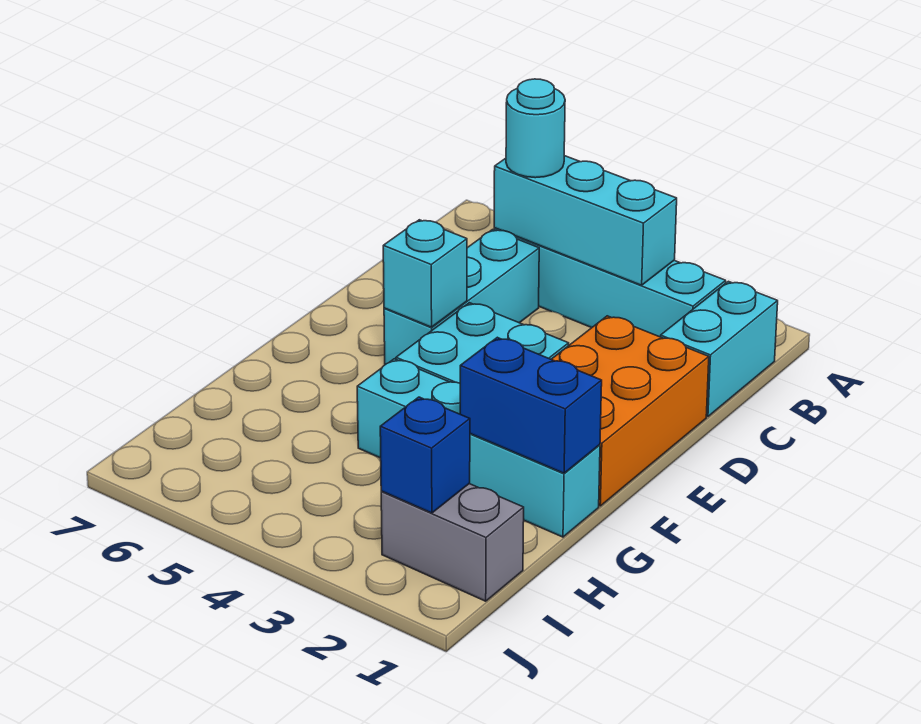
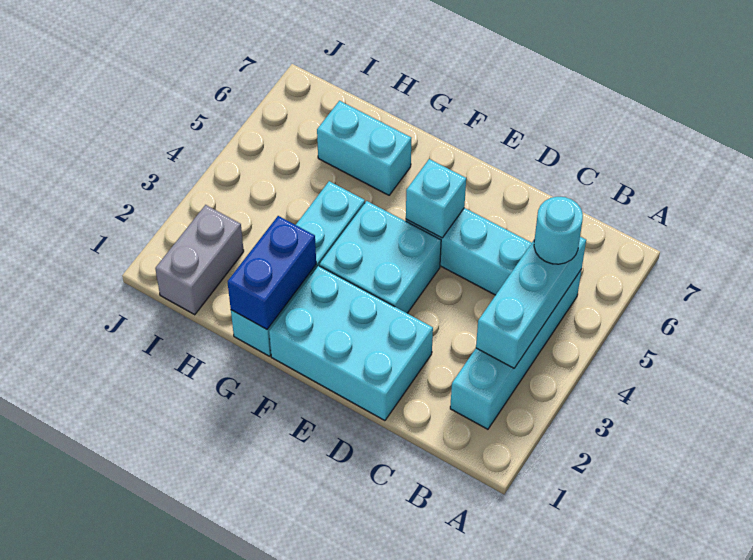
cyan brick B1:C1 level 1 -> cyan brick G6:H6 level 1
orange brick D1:F2 level 1 -> cyan brick D1:F2 level 1
blue brick I2 level 2 -> none

